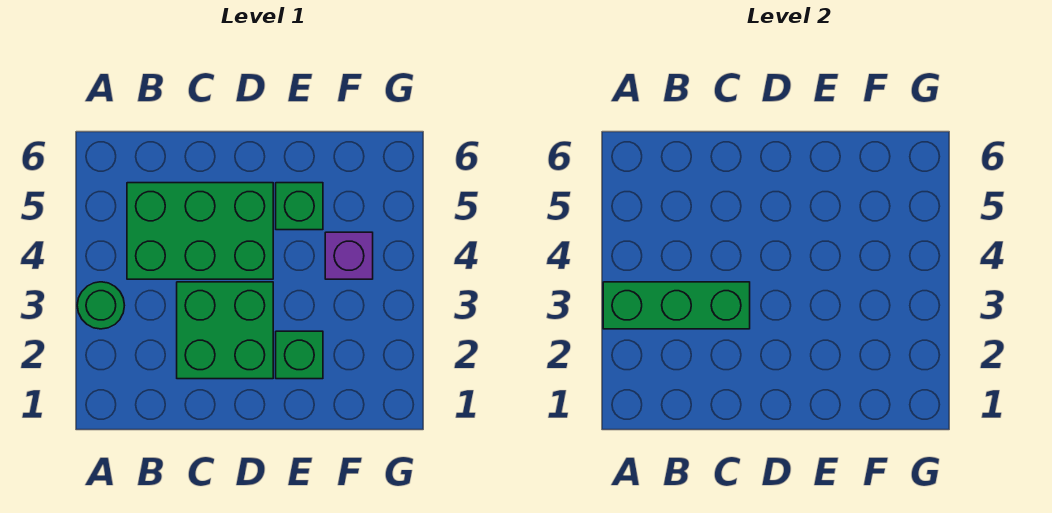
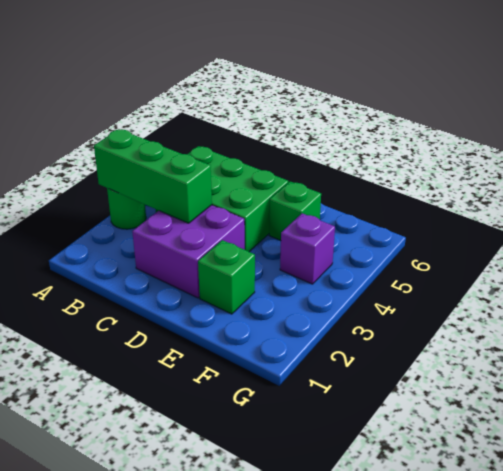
green brick C2:D3 level 1 -> purple brick C2:D3 level 1

